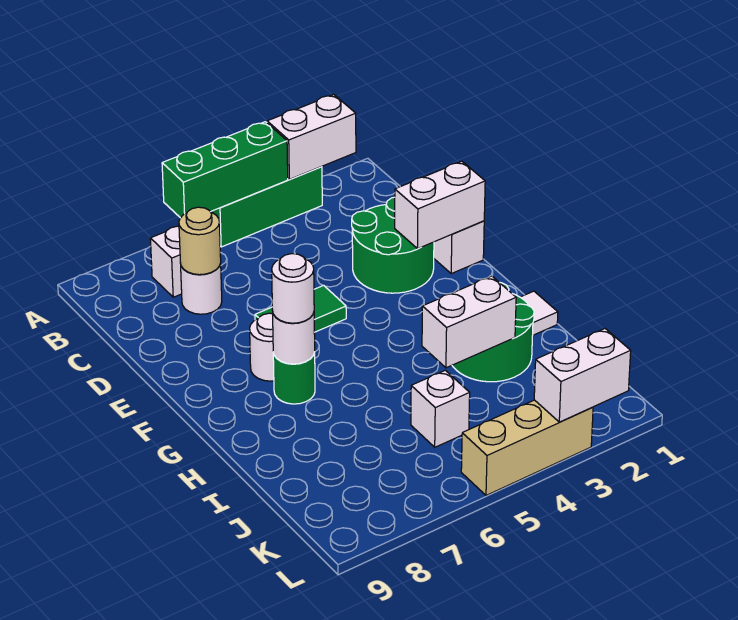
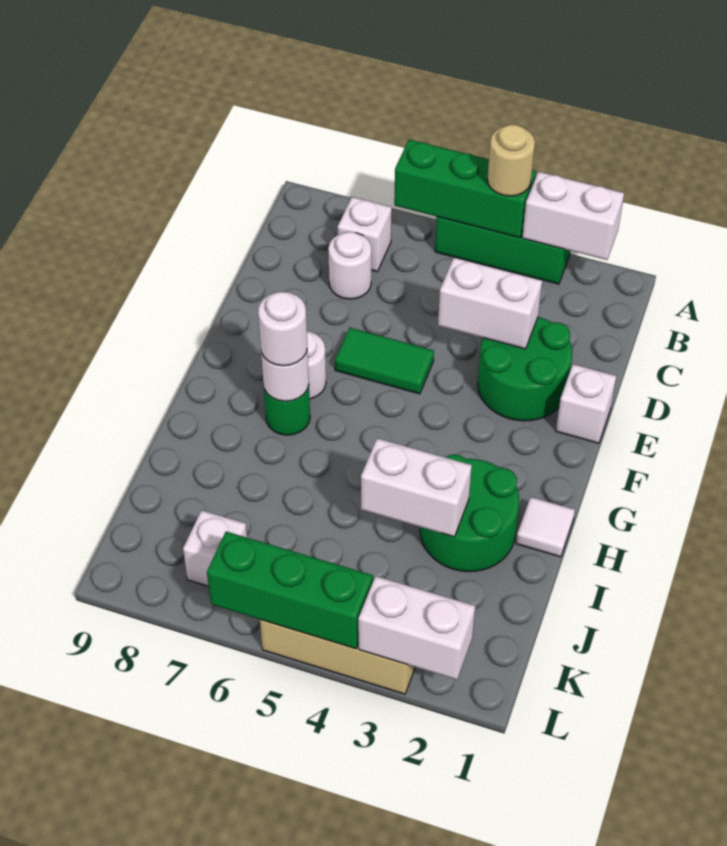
tan round brick C7 level 2 -> tan round brick A4 level 3
white brick E1:E2 level 2 -> white brick D3:D4 level 2
white brick J5 level 1 -> white brick K7 level 1
none -> green brick L4:L6 level 2

